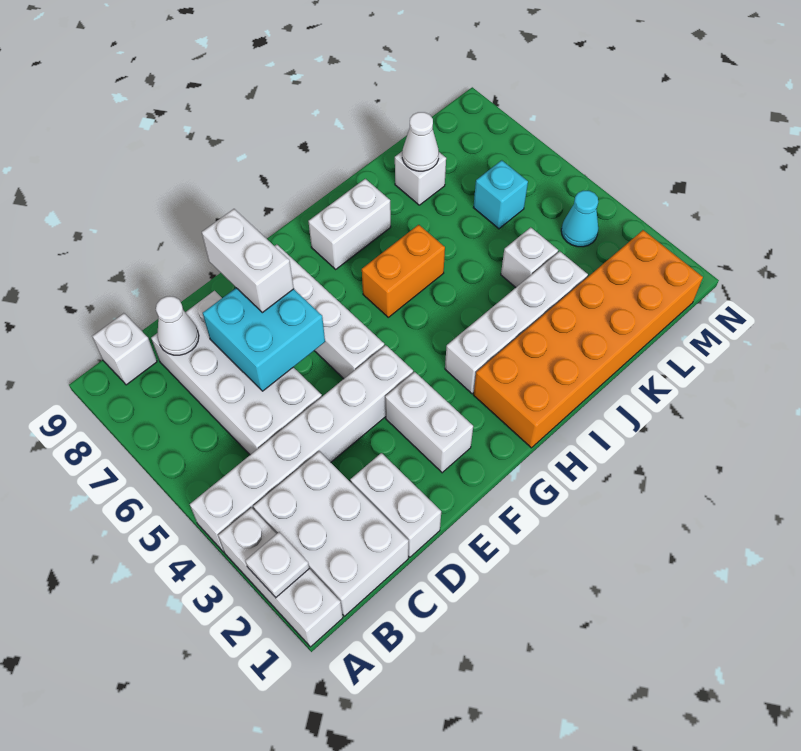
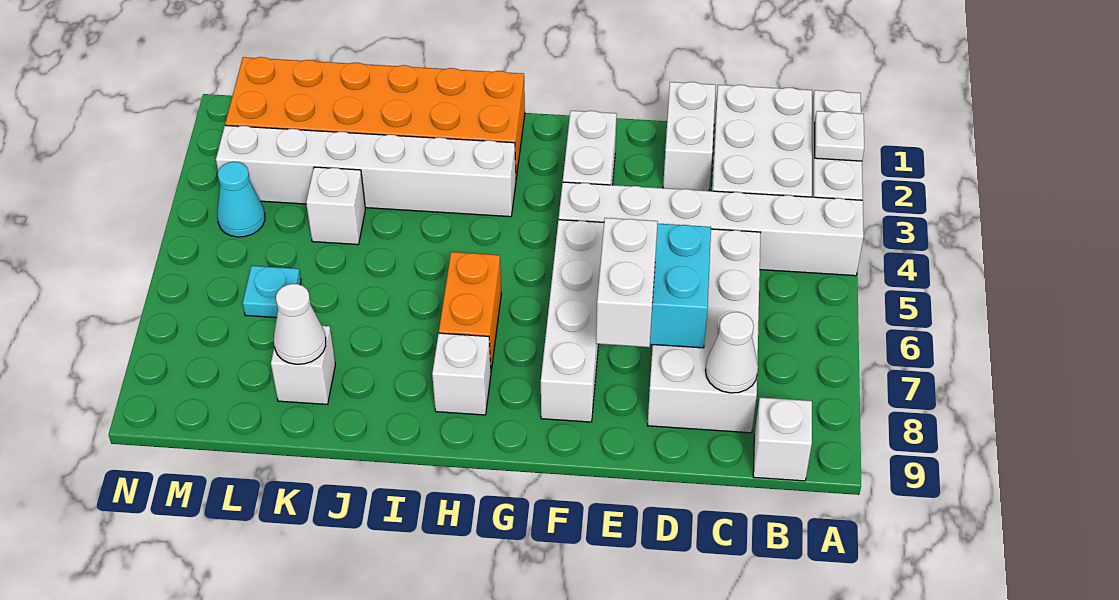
white brick H3:K3 level 1 -> white brick H3:M3 level 1
orange brick H6:I6 level 1 -> orange brick H6:H7 level 1
white brick H8:I8 level 1 -> white brick H8 level 1
cyan brick L6 level 1 -> cyan plate L6 level 1

